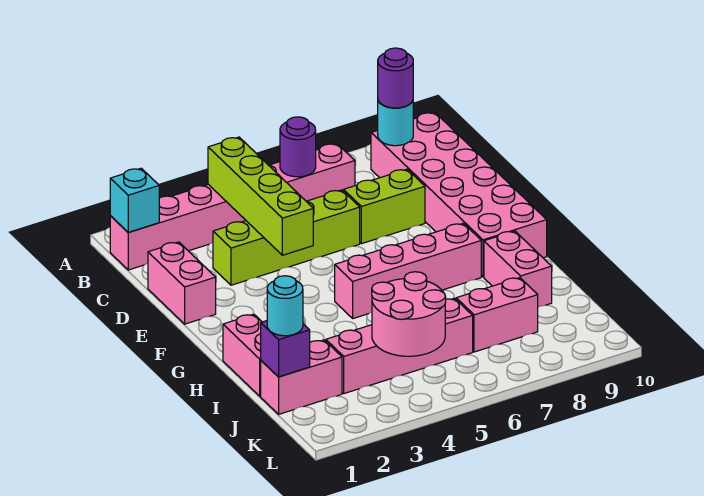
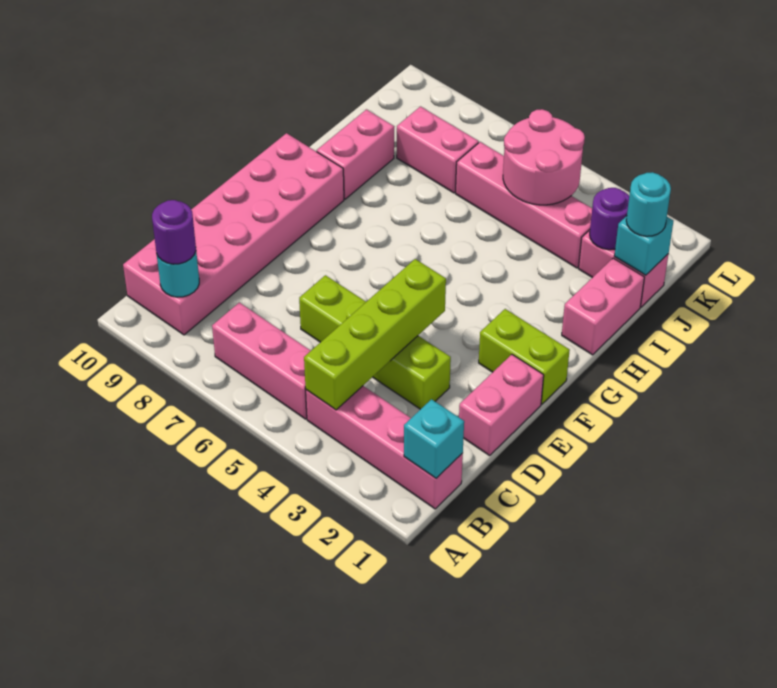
purple round brick B6 level 2 -> purple round brick J2 level 2
lime brick D7:D8 level 1 -> lime brick F1:F2 level 1
pink brick G5:G8 level 1 -> none
purple brick J1 level 2 -> cyan brick J1 level 2

